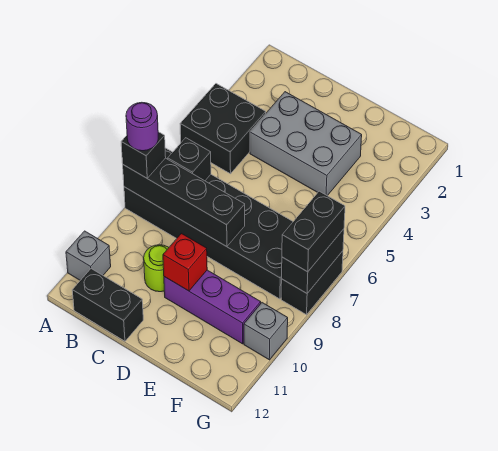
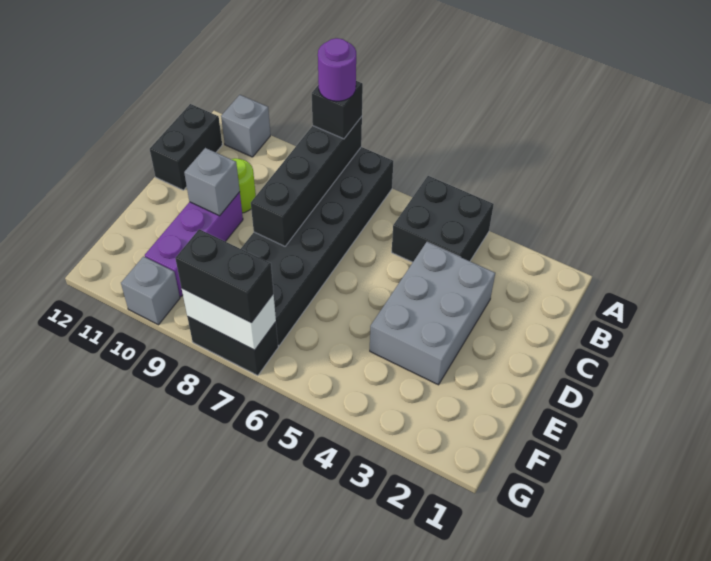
black brick B7 level 2 -> none
red brick D10 level 2 -> grey brick D10 level 2
black brick G7:G8 level 2 -> white brick G7:G8 level 2

